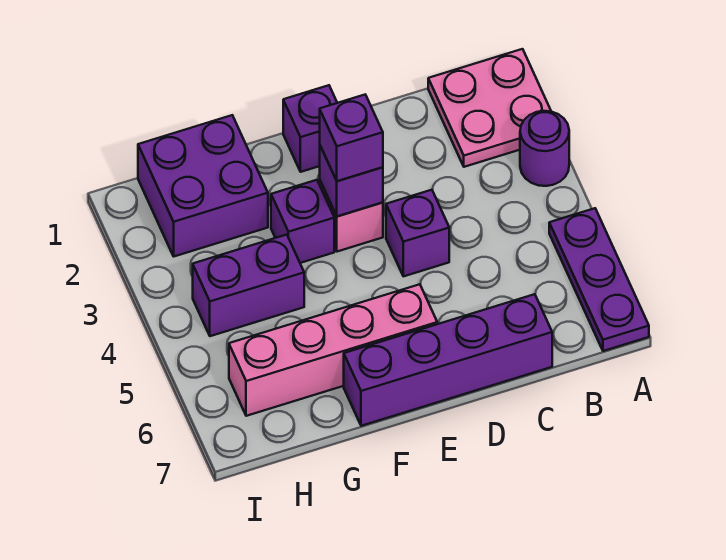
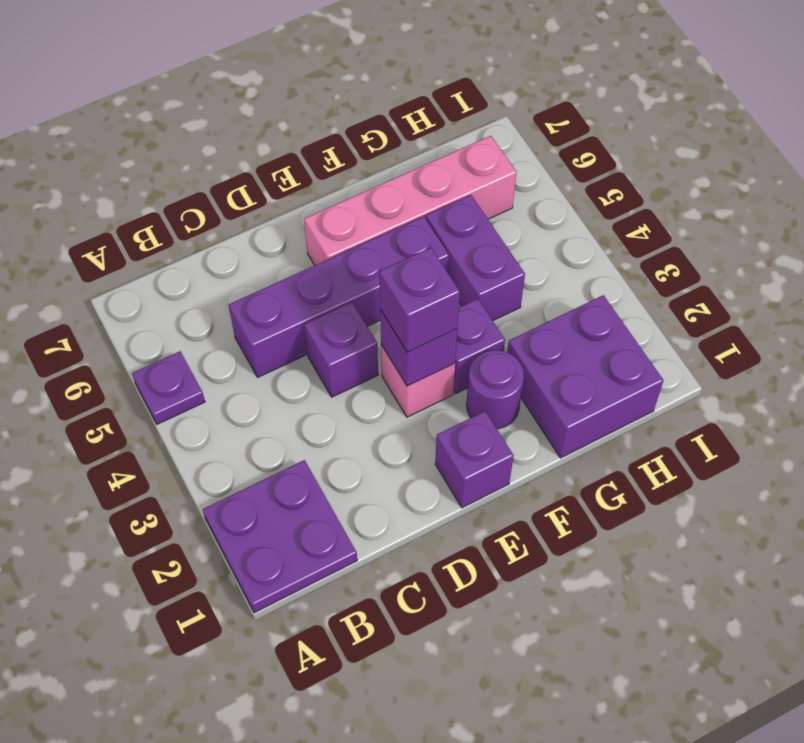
pink plate A1:B2 level 1 -> purple plate A1:B2 level 1
purple round brick A3 level 1 -> purple round brick F2 level 1
purple plate A5:A7 level 1 -> purple plate A5 level 1
purple brick C7:F7 level 1 -> purple brick C5:F5 level 1
purple brick G4:H4 level 1 -> purple brick G4:G5 level 1

